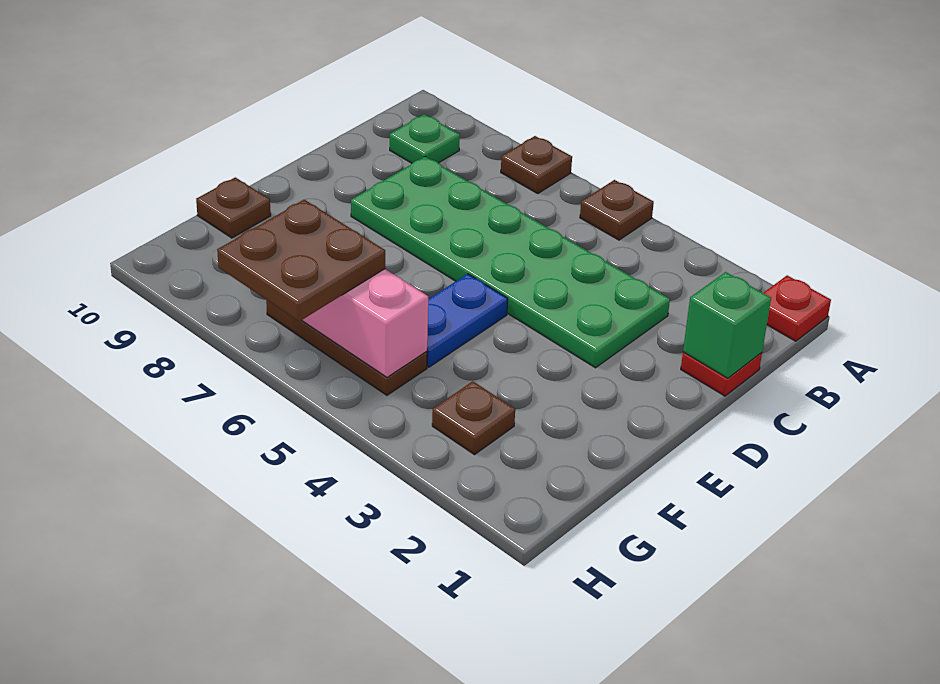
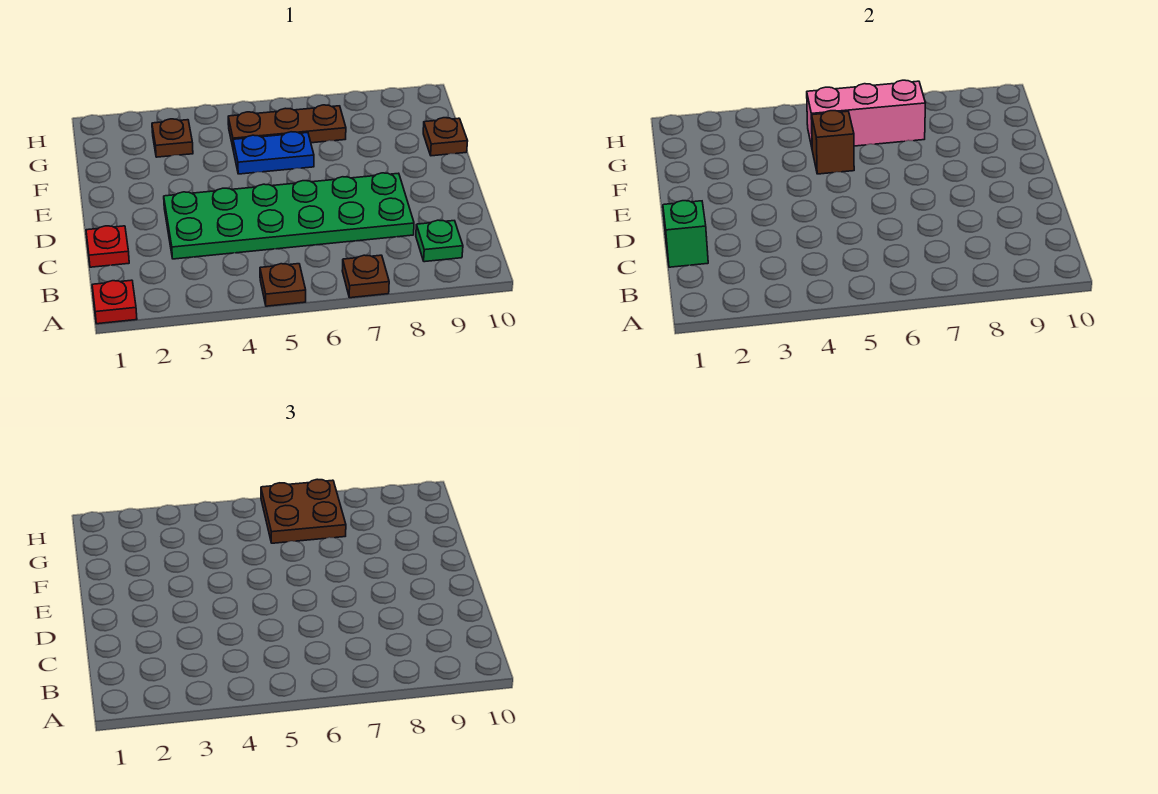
blue plate E5:F5 level 1 -> blue plate F5:F6 level 1
none -> brown brick F5 level 2

